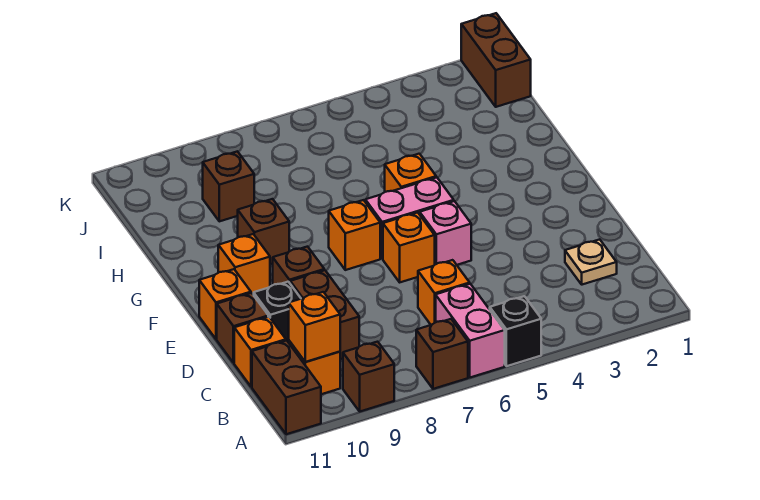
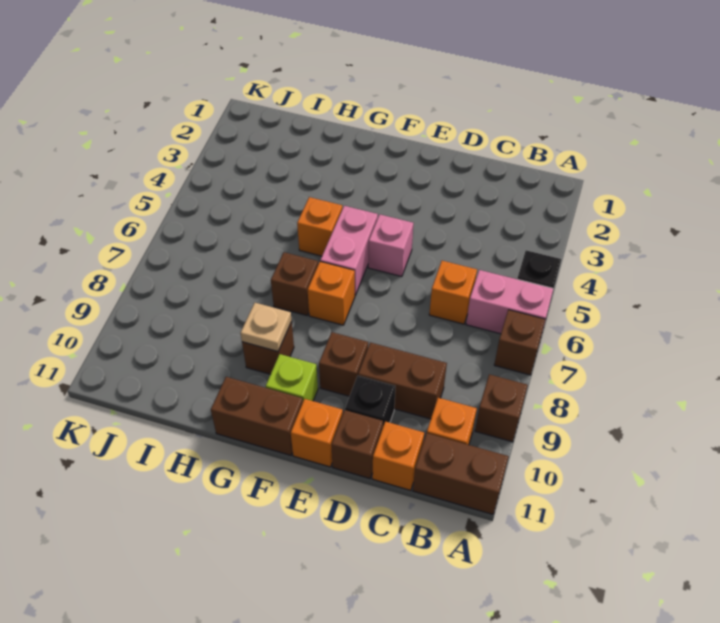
orange brick B10 level 2 -> none
tan plate C2 level 1 -> tan plate G9 level 2
orange brick E6 level 1 -> none
orange brick F10 level 1 -> lime brick F10 level 1
brown brick I9 level 1 -> brown brick G7 level 1
brown brick J1:K1 level 1 -> brown brick F11:G11 level 1

